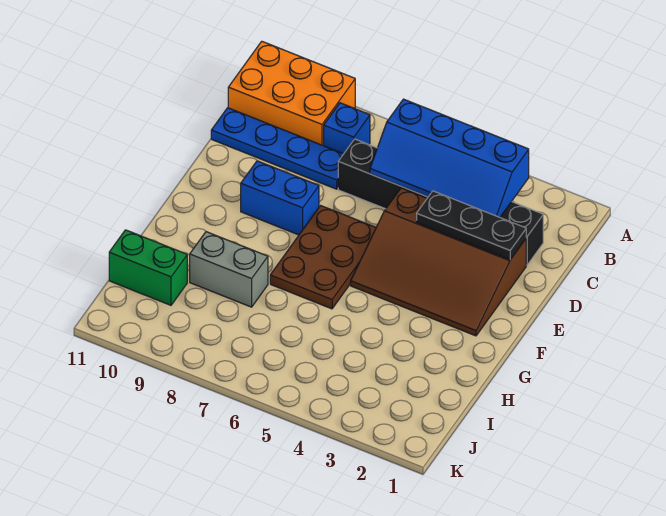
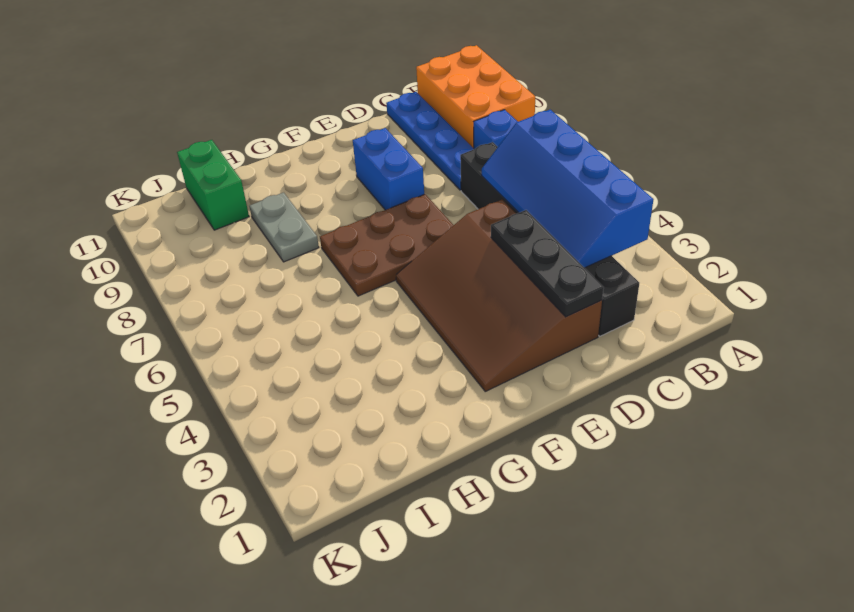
grey brick H8:H9 level 1 -> grey plate H8:H9 level 1

